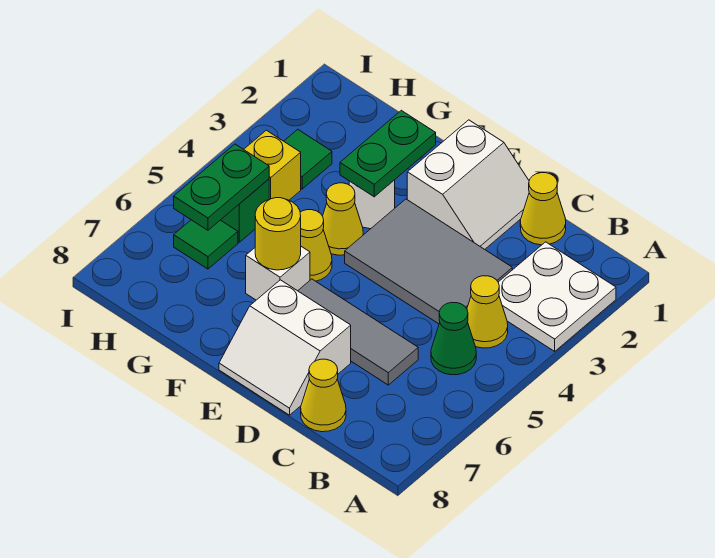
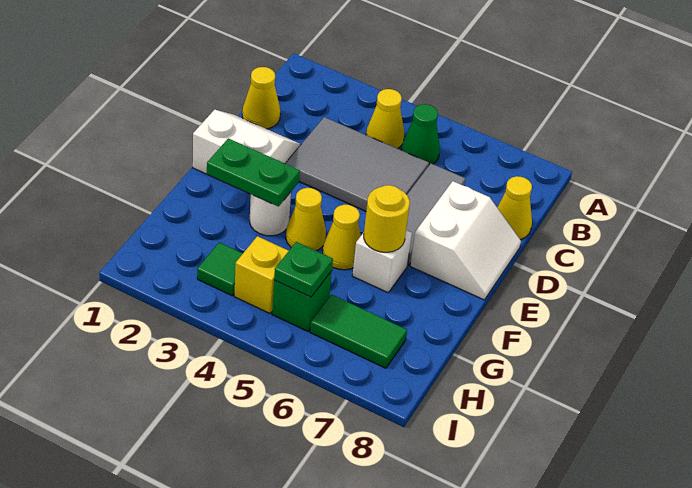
white plate A2:B3 level 1 -> none
grey tile C3:E4 level 1 -> grey tile C3:D5 level 1
green plate H5:H6 level 2 -> green plate H5 level 2
green tile H6 level 1 -> green tile H6:H7 level 1

